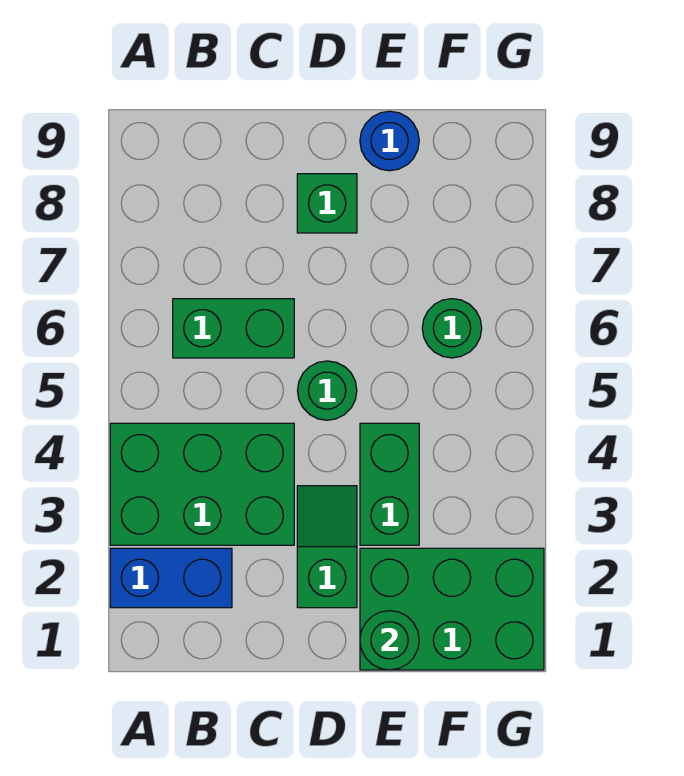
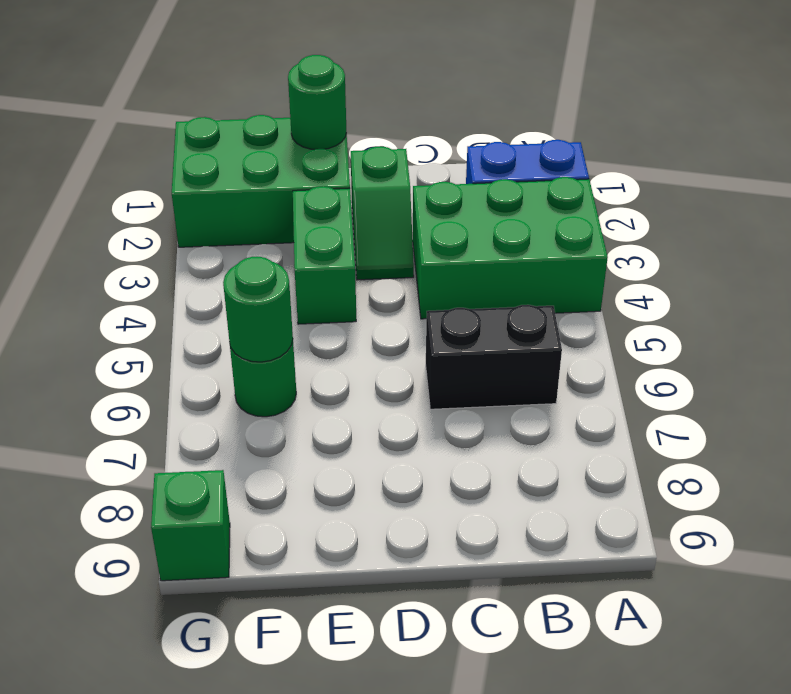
green brick B6:C6 level 1 -> black brick B6:C6 level 1
green round brick D5 level 1 -> green round brick F6 level 2
green brick D8 level 1 -> green brick G9 level 1
blue round brick E9 level 1 -> none

